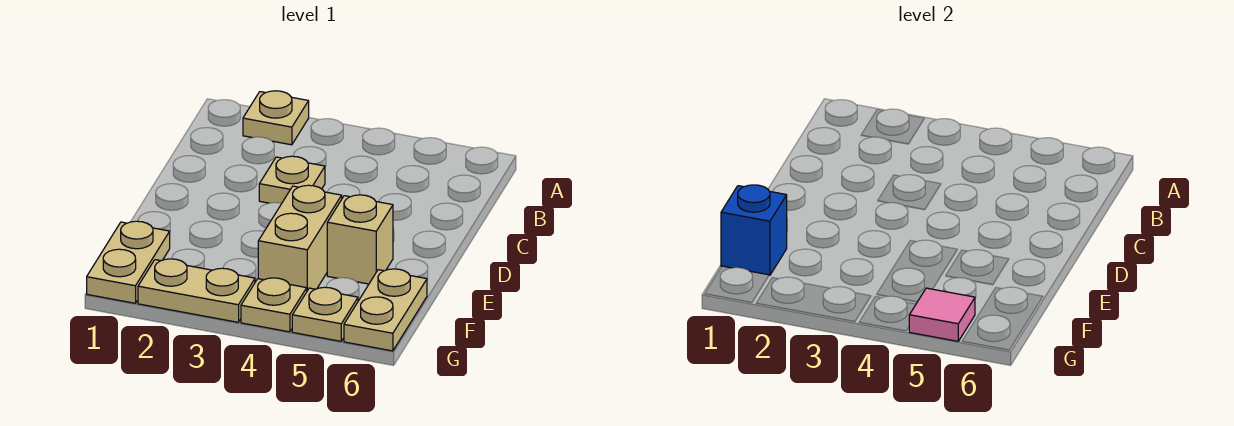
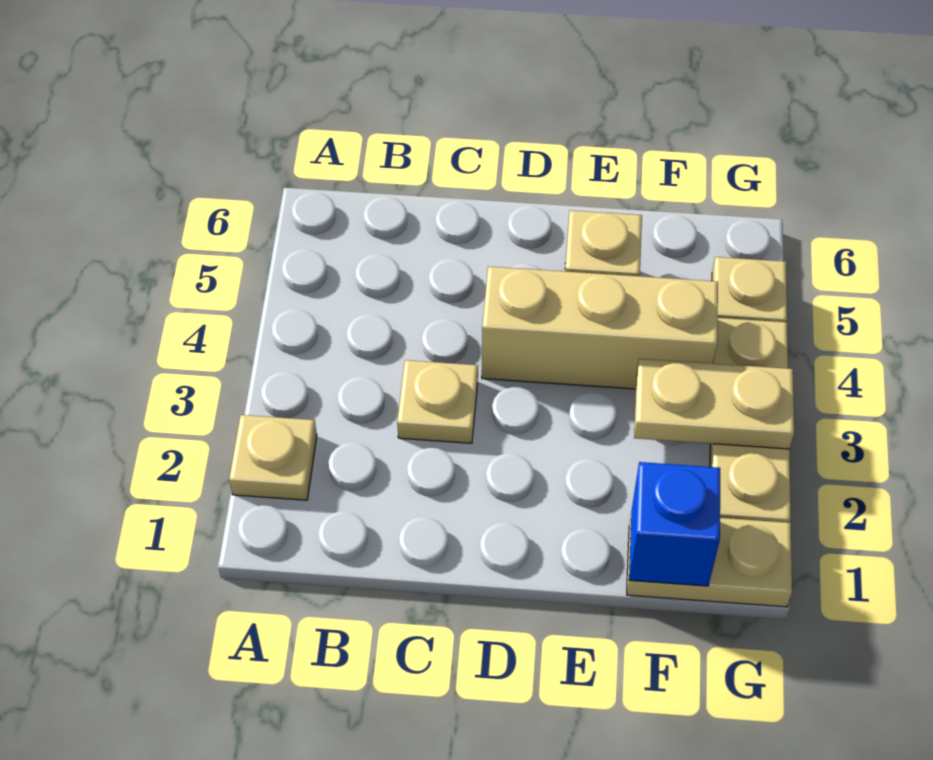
tan brick E4:F4 level 1 -> tan brick D4:F4 level 1
tan plate F6:G6 level 1 -> tan plate F3:G3 level 2
pink tile G5 level 2 -> none

